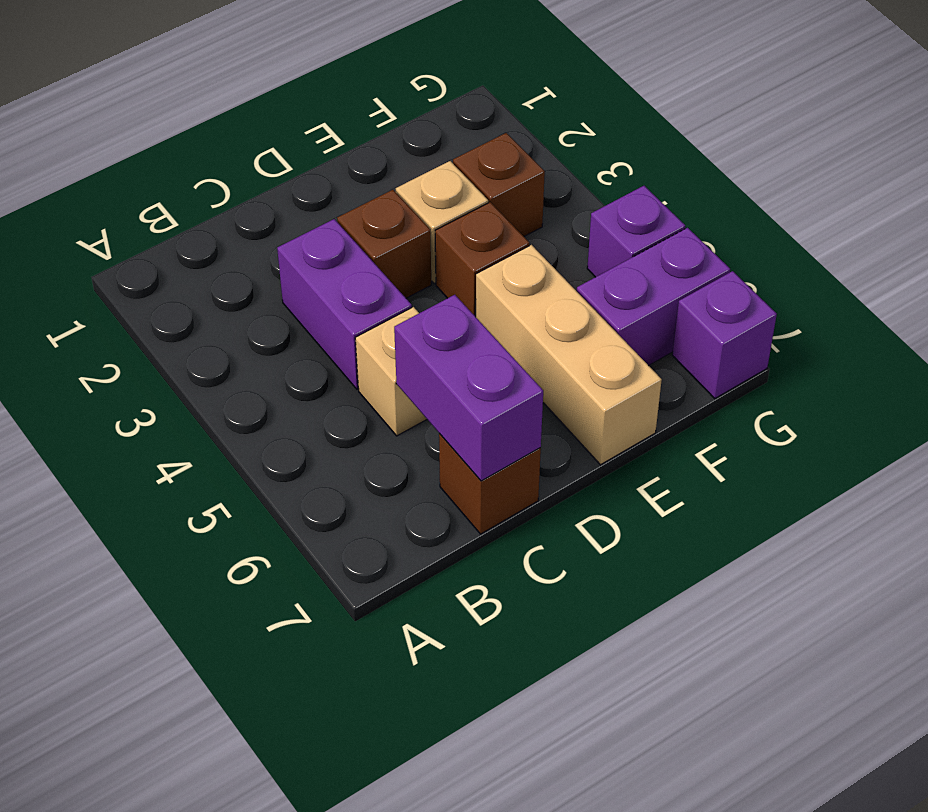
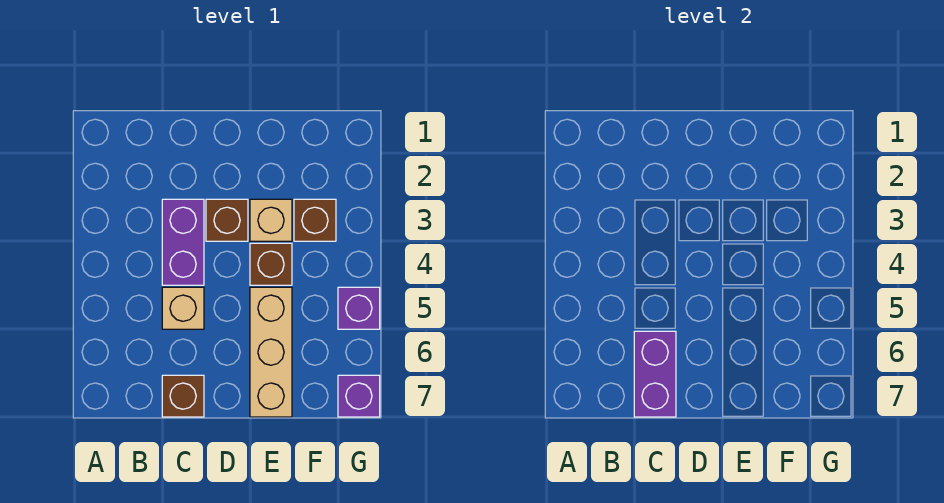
purple brick F6:G6 level 1 -> none

